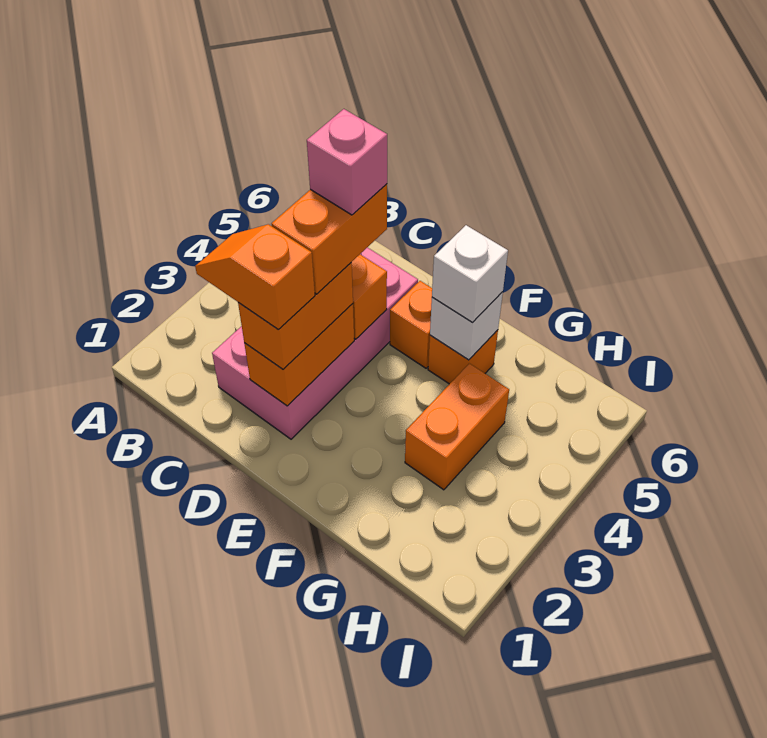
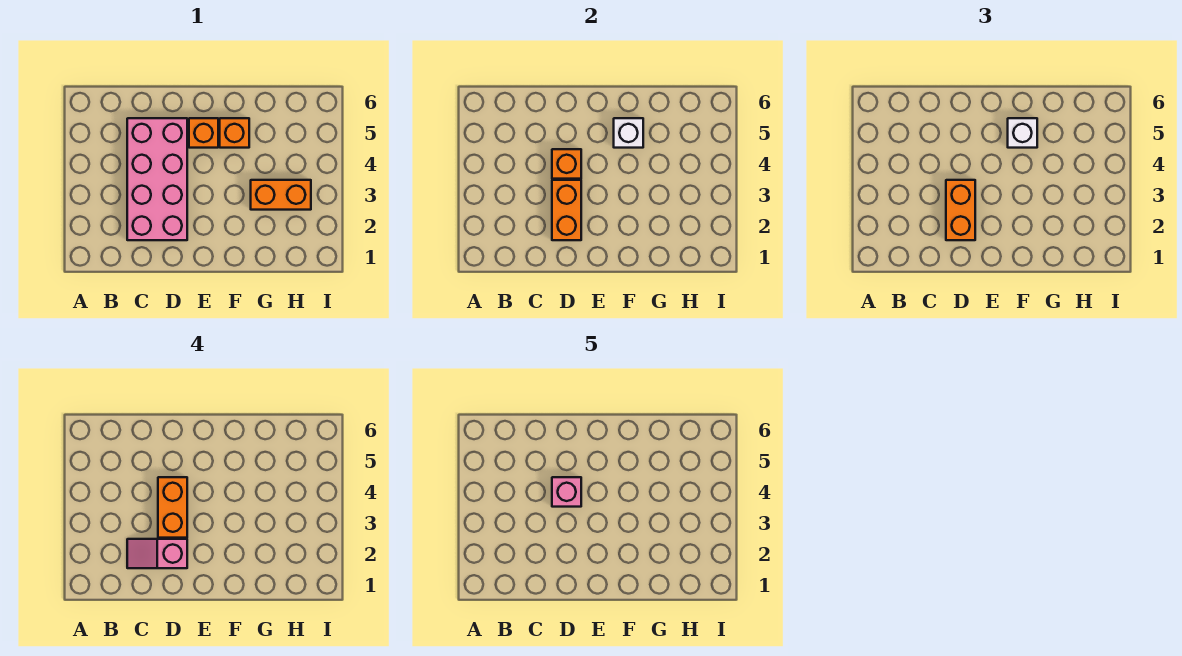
orange slope C2:D2 level 4 top D -> pink slope C2:D2 level 4 top D
orange brick G3:G4 level 1 -> orange brick G3:H3 level 1

